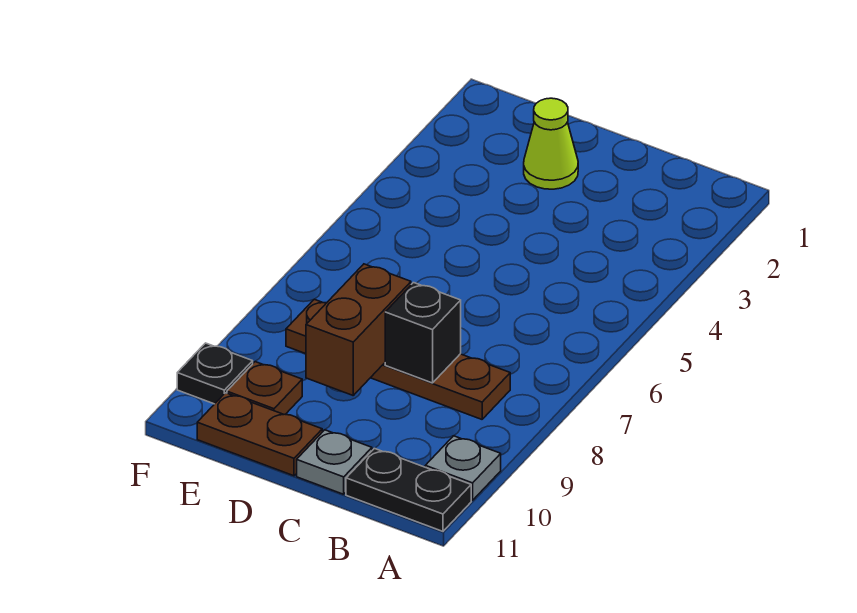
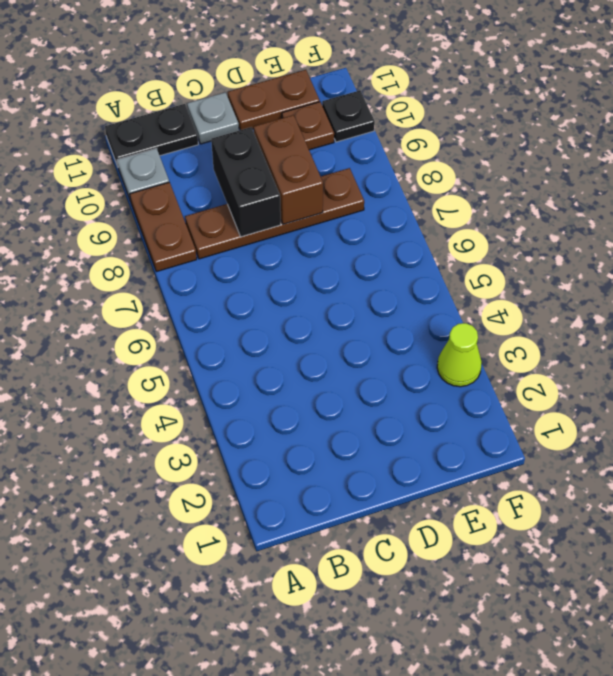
none -> brown plate A8:A9 level 1
black brick C8 level 2 -> black brick C8:C9 level 2
lime cone D2 level 1 -> lime cone F3 level 1

